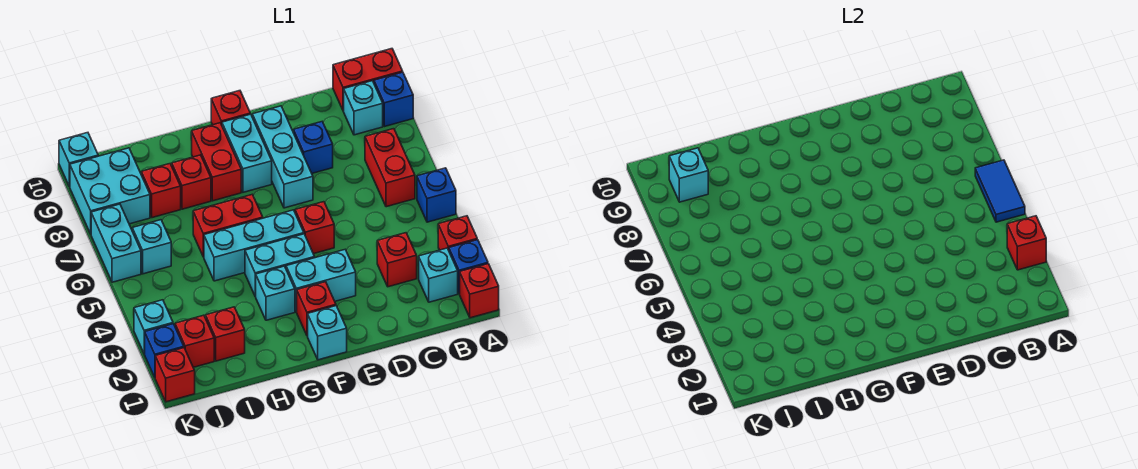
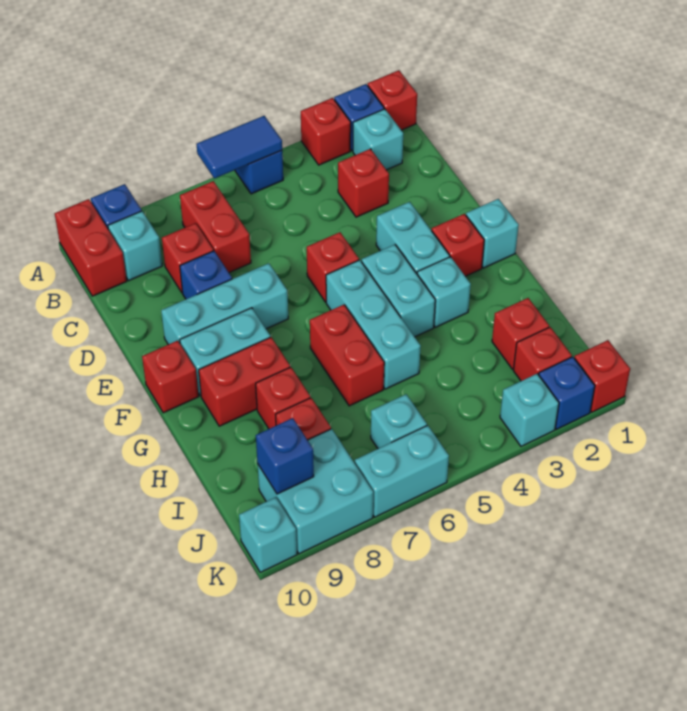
red brick A3 level 2 -> red brick C8 level 1
red brick B6:B7 level 1 -> red brick B7:C7 level 1
cyan brick J9 level 2 -> blue brick J9 level 2

